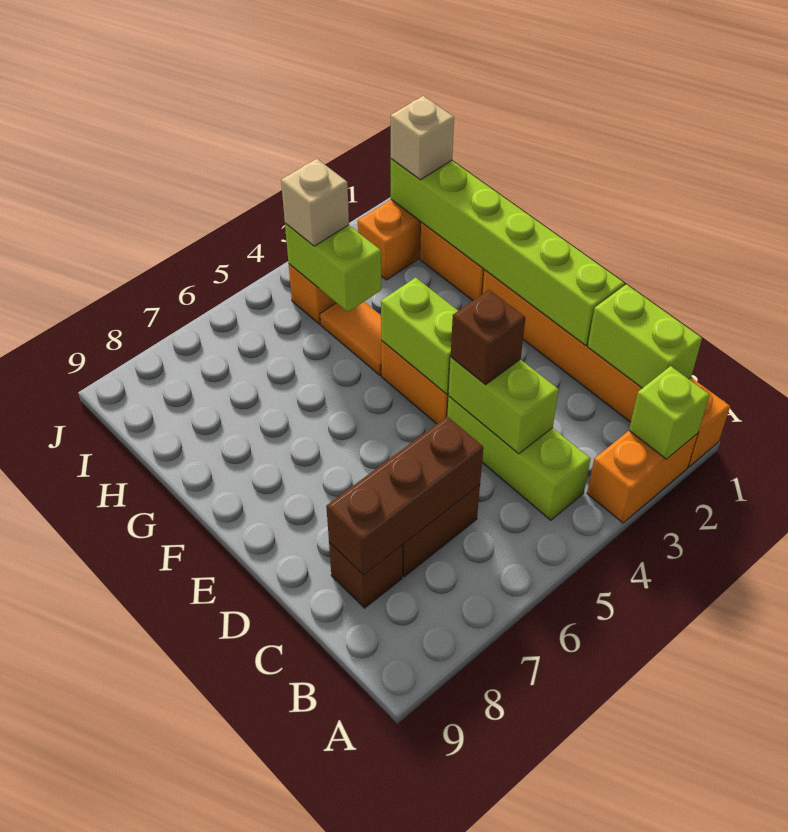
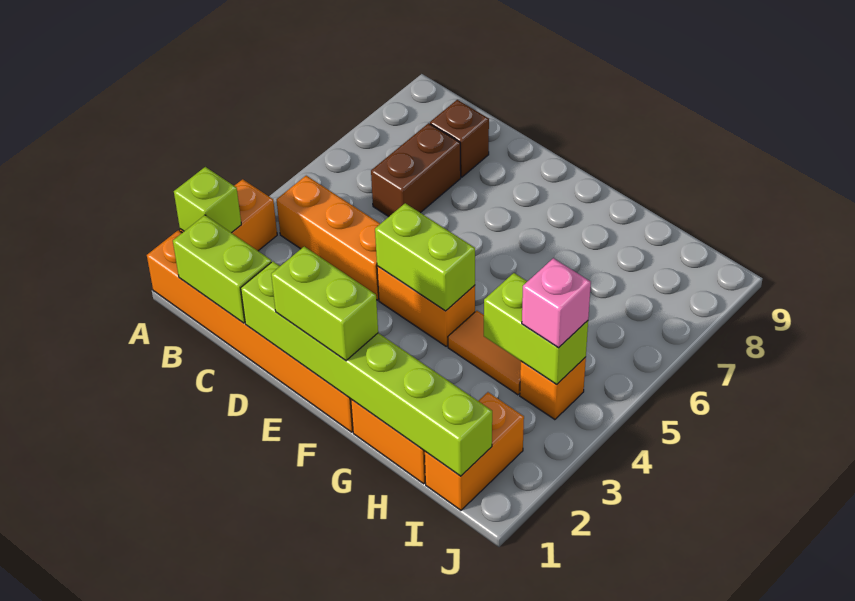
lime brick B4:D4 level 1 -> orange brick B4:D4 level 1
lime brick C4:D4 level 2 -> lime brick E1:F1 level 3
brown brick C6:C8 level 2 -> none
brown brick D4 level 3 -> none
tan brick I1 level 3 -> none
tan brick I4 level 3 -> pink brick I4 level 3

